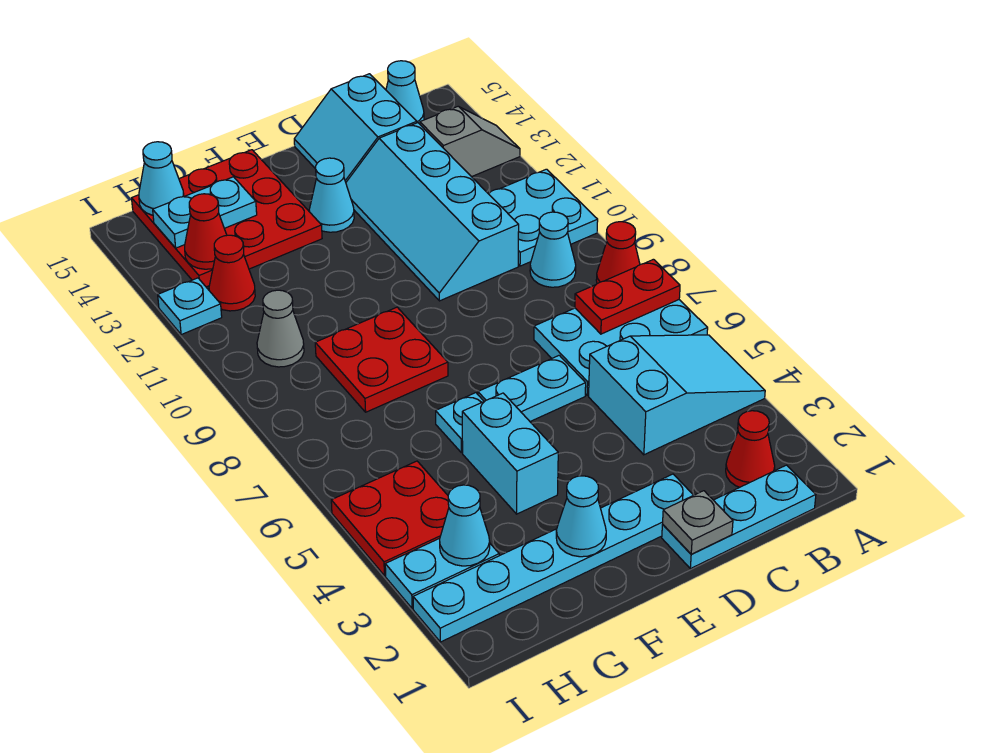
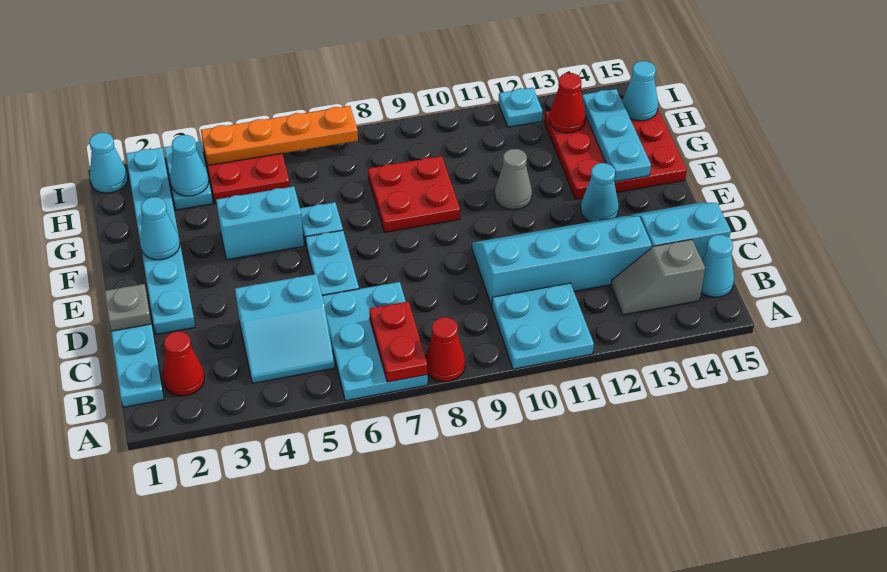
cyan slope A4:C5 level 1 top C -> cyan slope B4:C5 level 1 top C
grey slope A13:B13 level 1 top B -> grey slope B13:B14 level 1 top 14
cyan cone B9 level 1 -> cyan cone I1 level 1
cyan plate G14:H14 level 2 -> cyan plate F14:H14 level 2
grey cone H10 level 1 -> grey cone F11 level 1
red cone H12 level 1 -> none
none -> orange plate I4:I7 level 2

